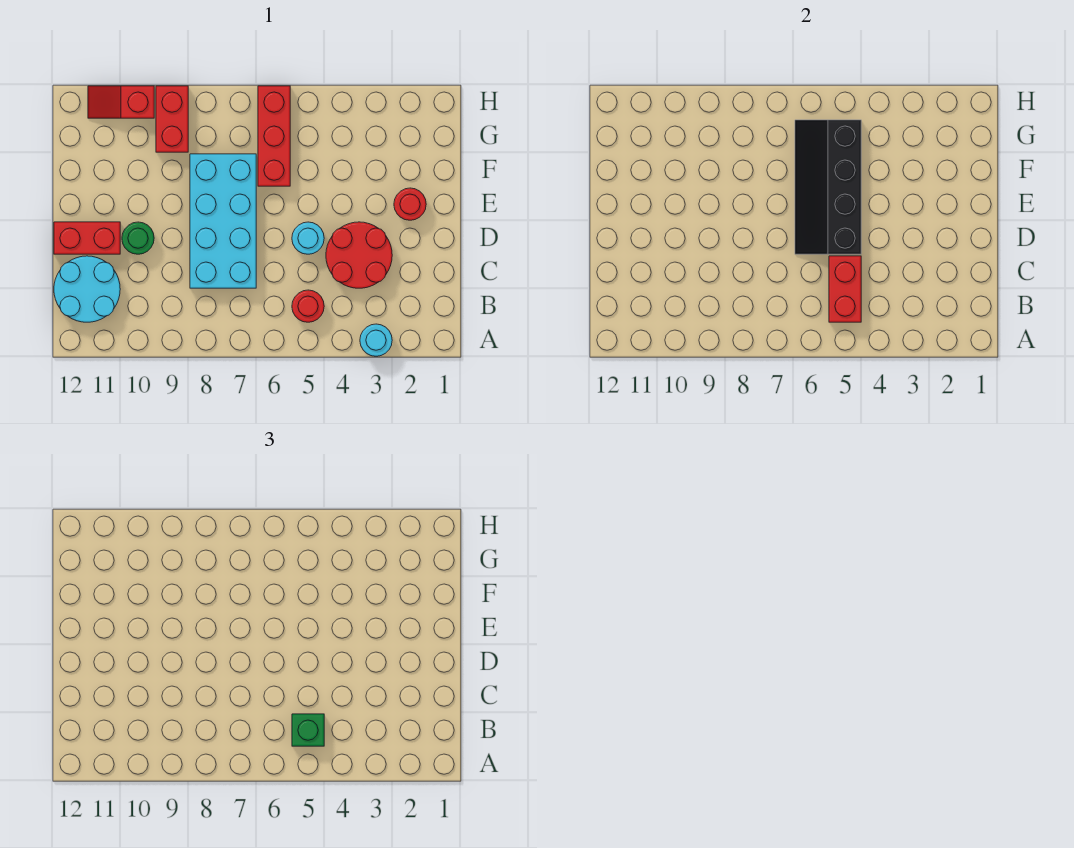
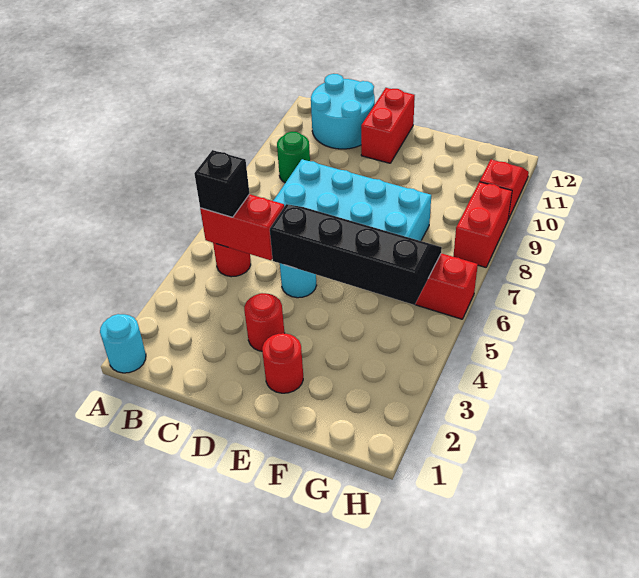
cyan round brick A3 level 1 -> cyan round brick A1 level 1
green brick B5 level 3 -> black brick B5 level 3
red round brick C3:D4 level 1 -> red round brick D3 level 1
green round brick D10 level 1 -> green round brick B9 level 1
red brick G9:H9 level 1 -> red brick H8:H9 level 1

